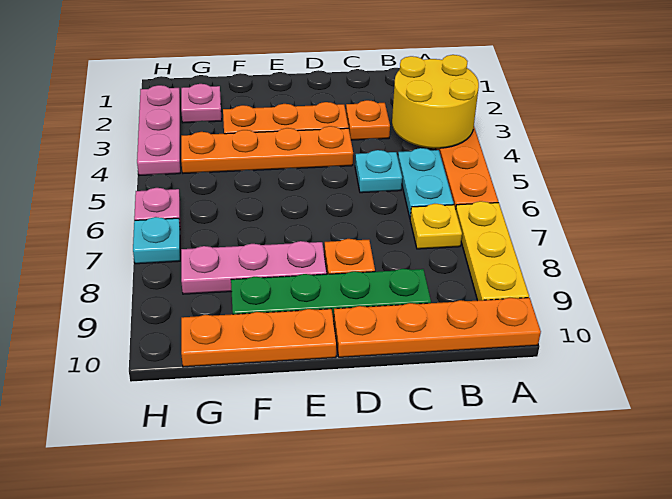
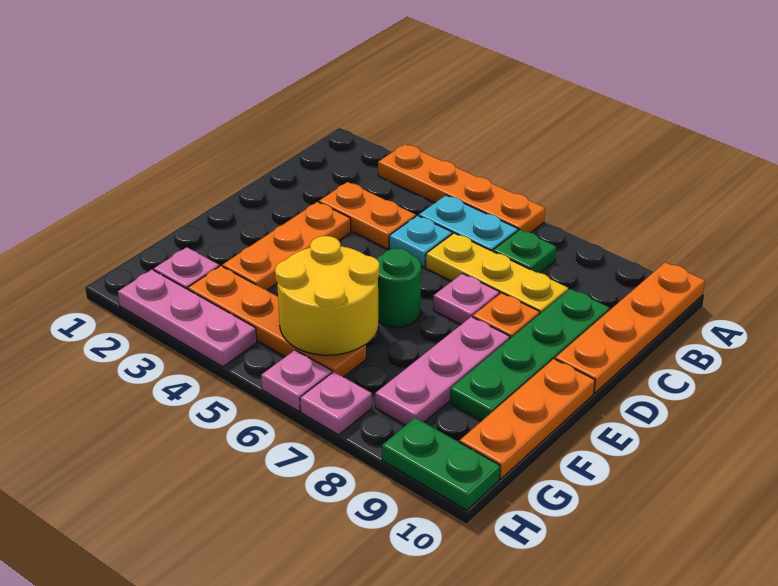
yellow round brick A3:B4 level 2 -> yellow round brick F5:G6 level 2
yellow plate A7:A9 level 1 -> yellow plate C6:C8 level 1
yellow plate B7 level 1 -> green plate B7 level 1
orange plate C3 level 1 -> orange plate C3:C4 level 1
orange plate D4:G4 level 1 -> orange plate G3:G6 level 1
none -> pink plate D7 level 1
none -> green round brick E6 level 1
cyan plate H7 level 1 -> pink plate H7 level 1
none -> green plate H9:H10 level 1

